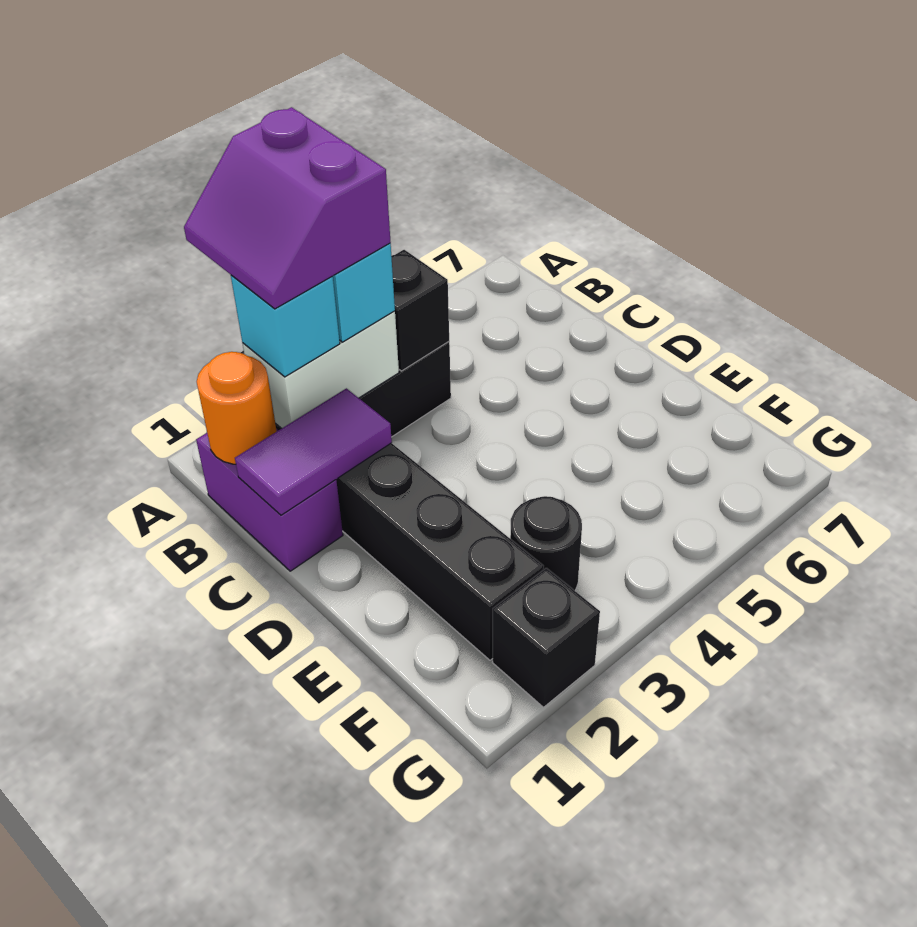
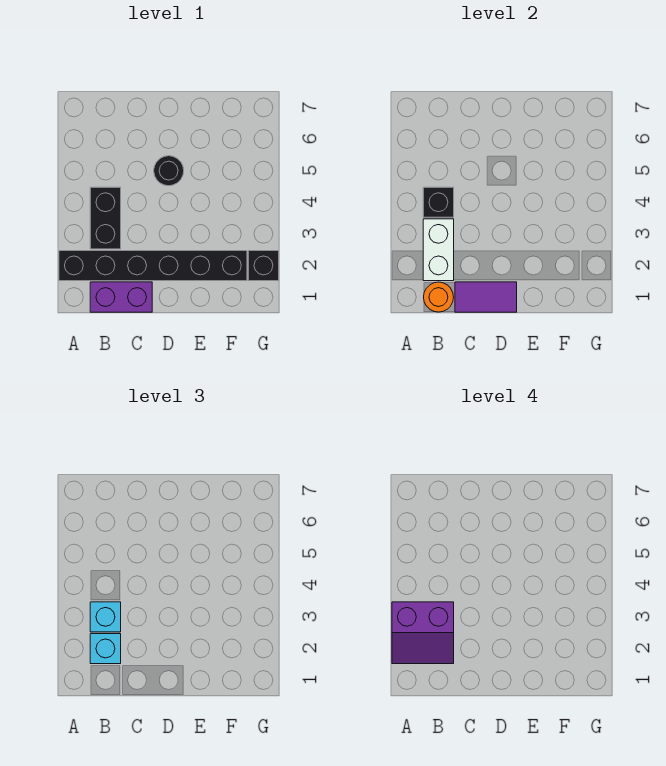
purple tile C1:C2 level 2 -> purple tile C1:D1 level 2
black round brick F3 level 1 -> black round brick D5 level 1

